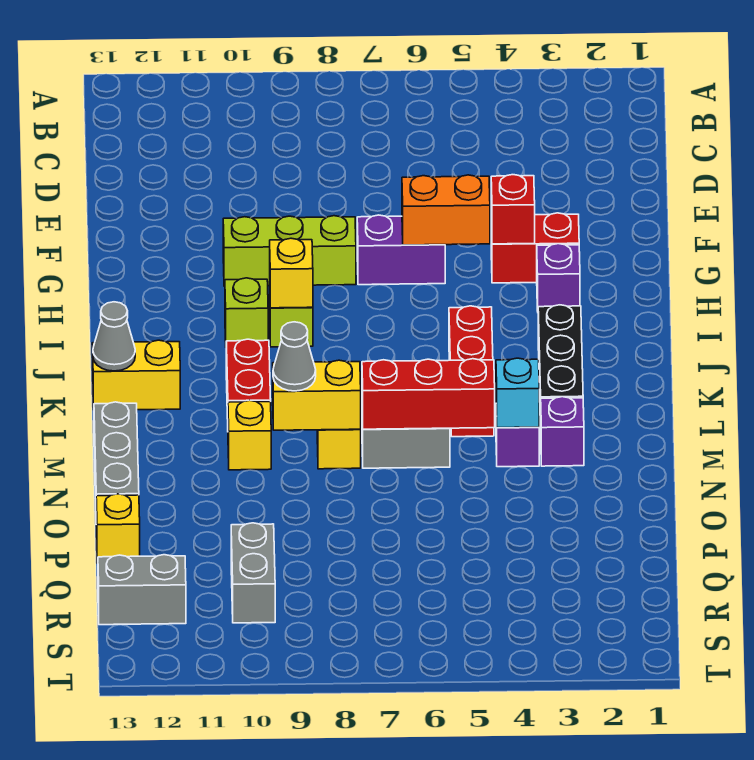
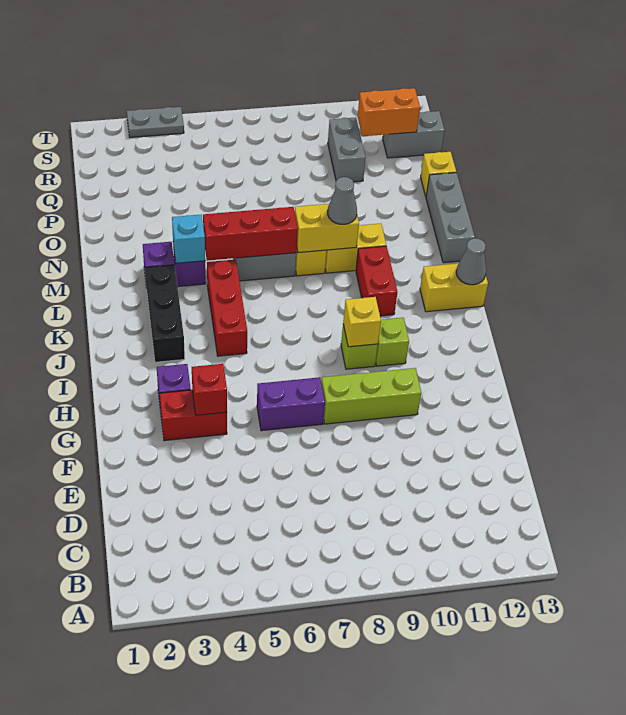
orange brick G5:G6 level 2 -> orange brick R11:R12 level 2
yellow brick M10 level 1 -> yellow brick M9:M10 level 1
none -> grey plate T3:T4 level 1

